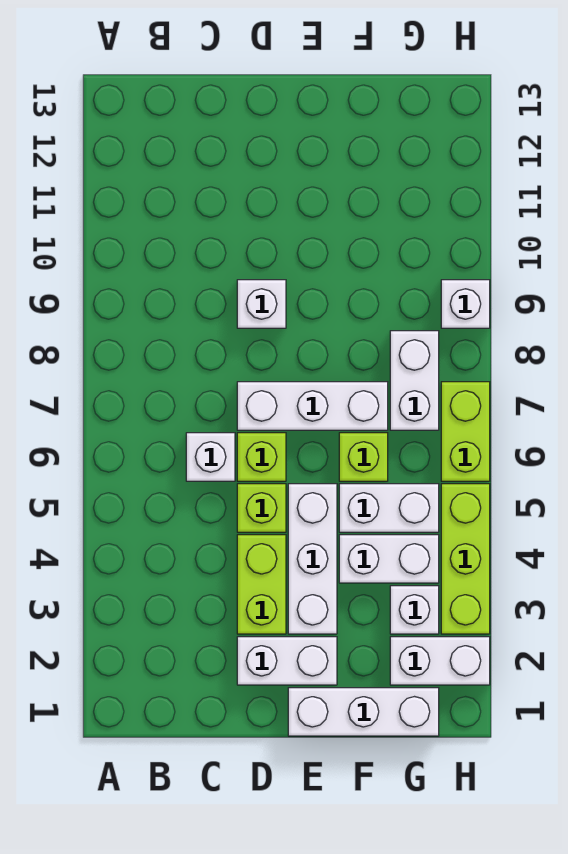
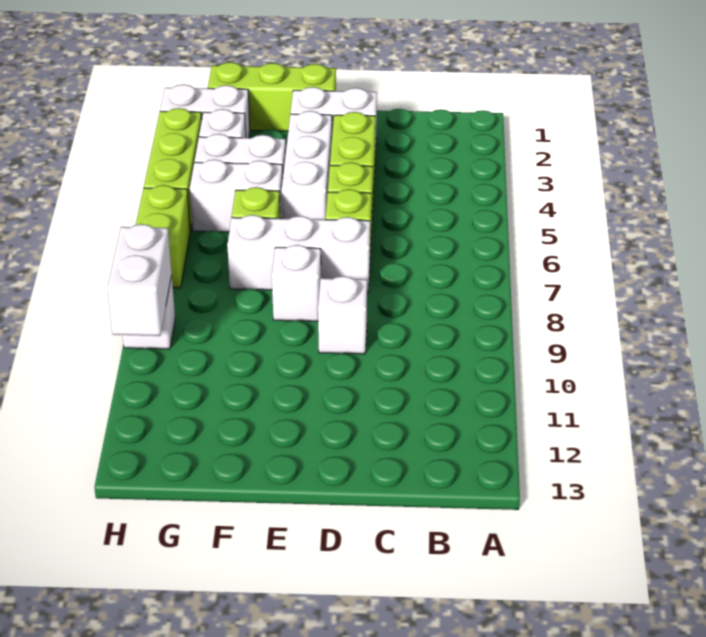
white brick C6 level 1 -> white brick E8 level 1
white brick E1:G1 level 1 -> lime brick E1:G1 level 1
white brick G7:G8 level 1 -> white brick H9:H10 level 2

